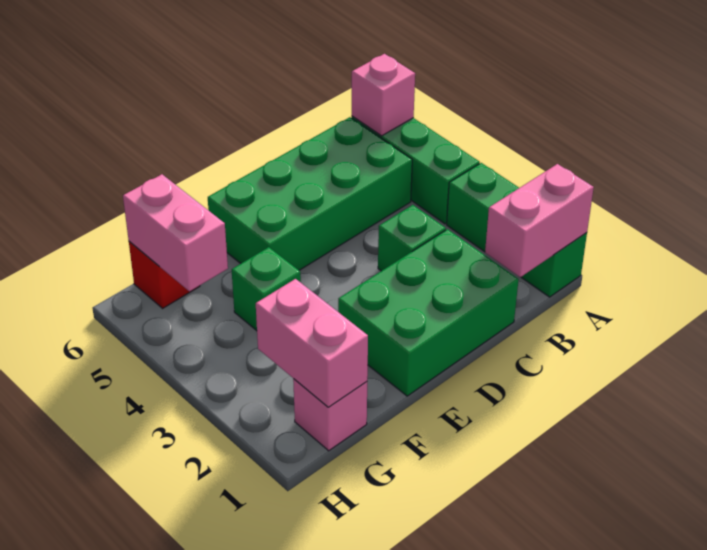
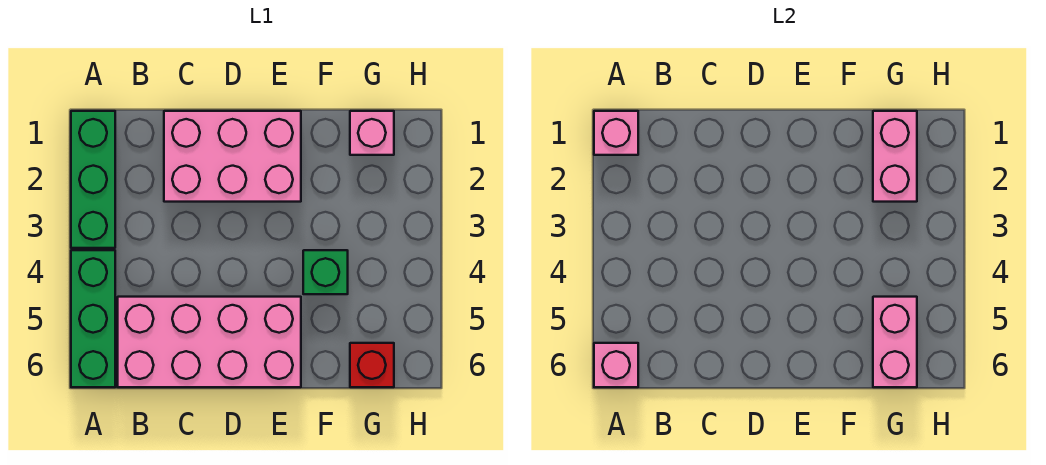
pink brick A1:B1 level 2 -> pink brick A1 level 2
green brick B5:E6 level 1 -> pink brick B5:E6 level 1
green brick C1:E2 level 1 -> pink brick C1:E2 level 1
green brick C3 level 1 -> none

